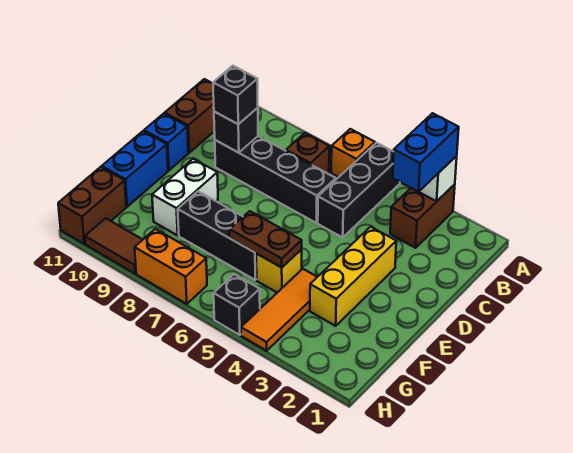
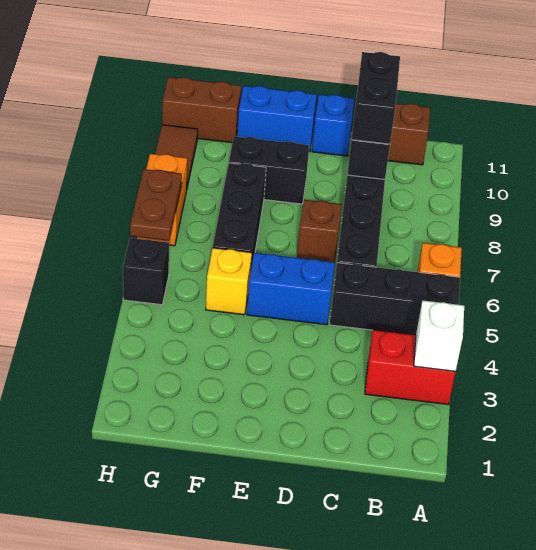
brown brick A3:B3 level 1 -> red brick A3:B3 level 1
blue brick A3:B3 level 3 -> blue brick D5:E5 level 1
brown brick B7 level 1 -> brown brick D7 level 1
black brick C9 level 3 -> black brick C9:C10 level 3
yellow brick D3:F3 level 1 -> none
white brick E9:F9 level 1 -> black brick E9:F9 level 1
orange tile F4:H4 level 1 -> none
brown plate F5:F6 level 2 -> brown plate H6:H7 level 2

